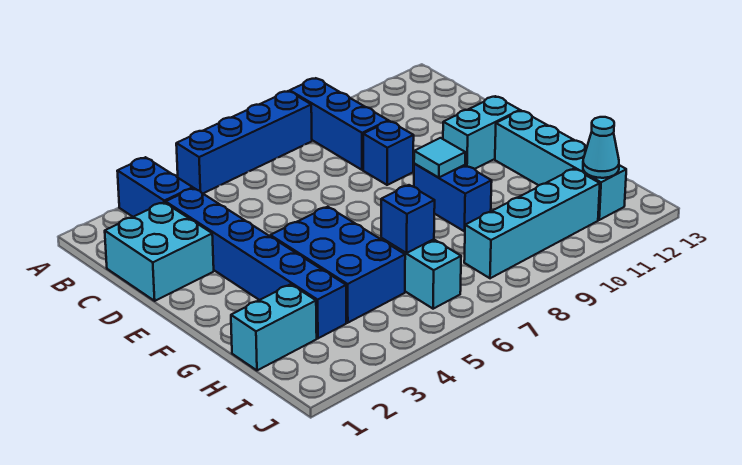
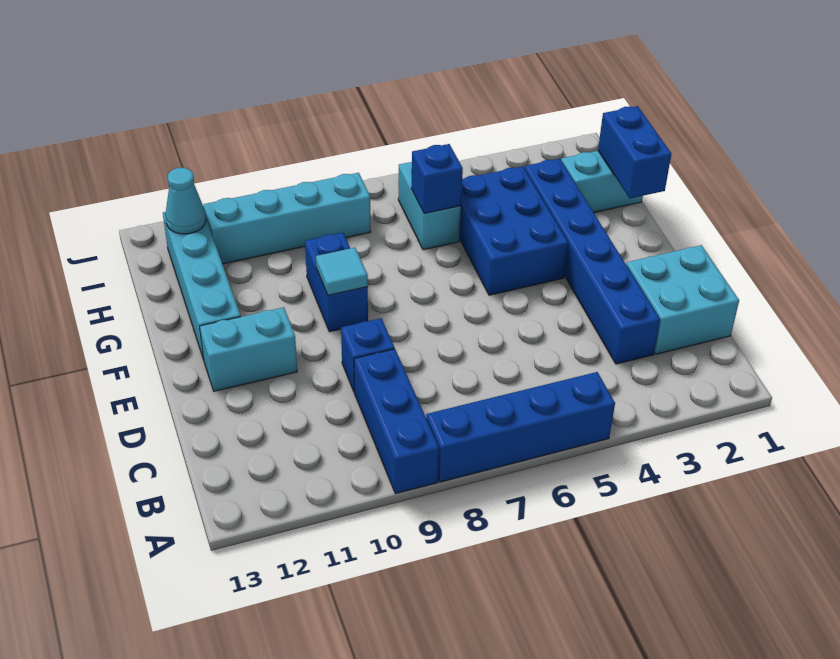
blue brick A3:B3 level 1 -> blue brick G1:H1 level 2

